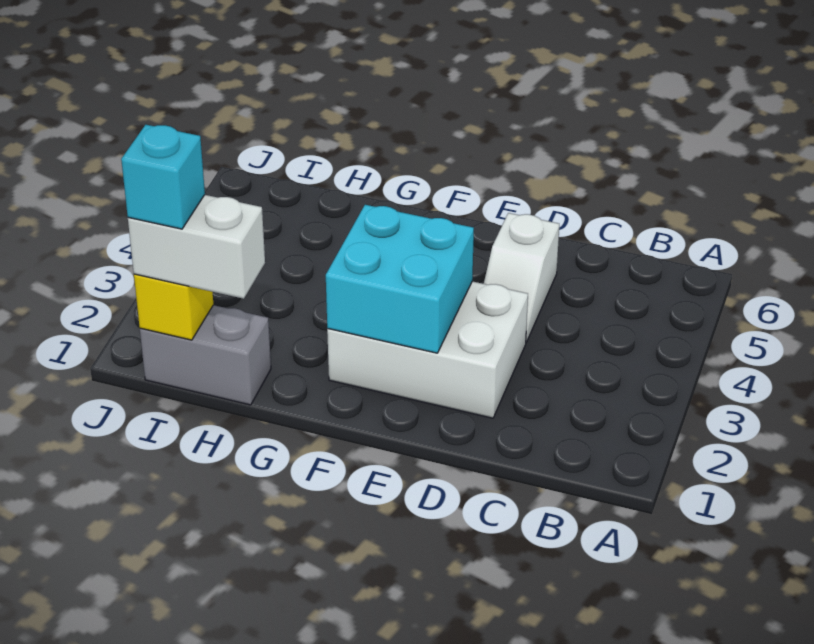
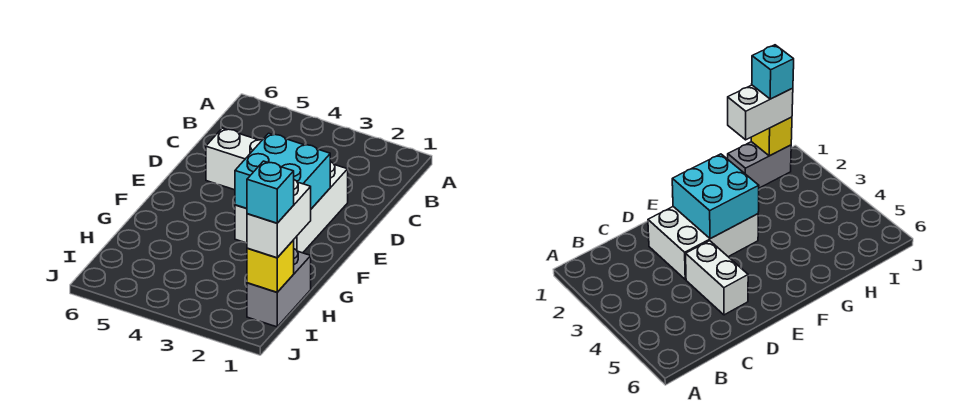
white slope D4:D5 level 1 top 5 -> white brick D4:D5 level 1

